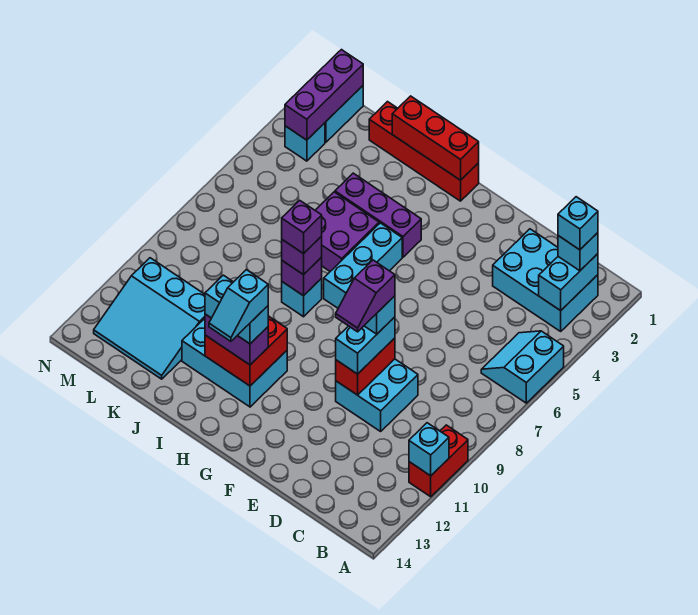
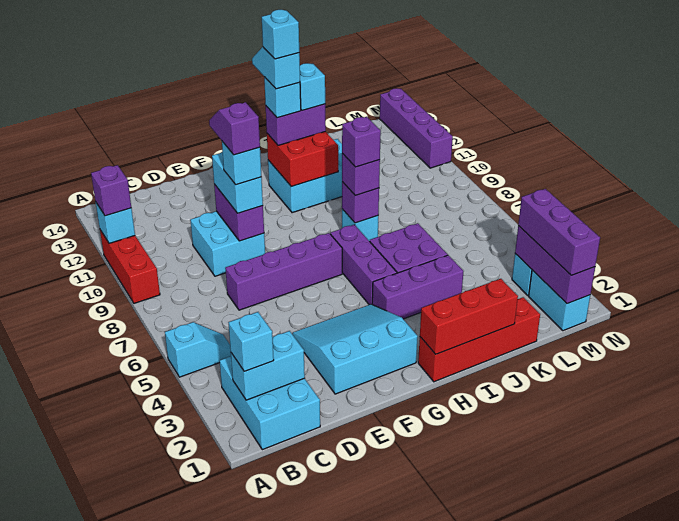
cyan slope A5:B6 level 1 top A -> cyan slope A5:B5 level 1 top A
red brick A10:A11 level 1 -> red brick A9:A11 level 1
none -> purple brick A11 level 3
cyan brick B2:D3 level 1 -> cyan brick B1:C3 level 1
cyan brick B2:B3 level 2 -> cyan brick B2:C2 level 2
cyan brick B2 level 4 -> cyan brick H12 level 6
none -> purple brick D7:G7 level 1
red brick E9:E10 level 2 -> purple brick E9:E10 level 2
cyan brick H5:H7 level 1 -> purple brick H5:H7 level 1
cyan slope K11:M13 level 1 top 11 -> cyan slope E2:G4 level 1 top 2
none -> purple brick M1:M3 level 3
none -> purple brick N11:N14 level 1

